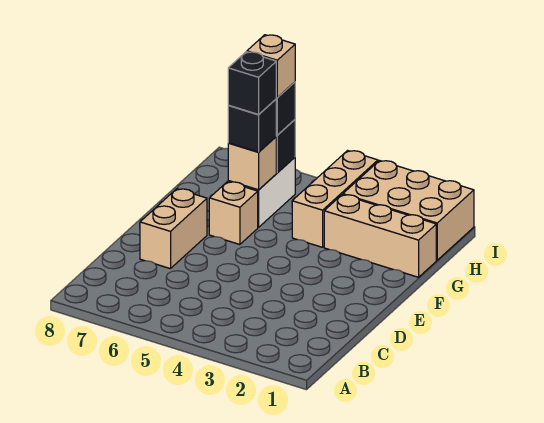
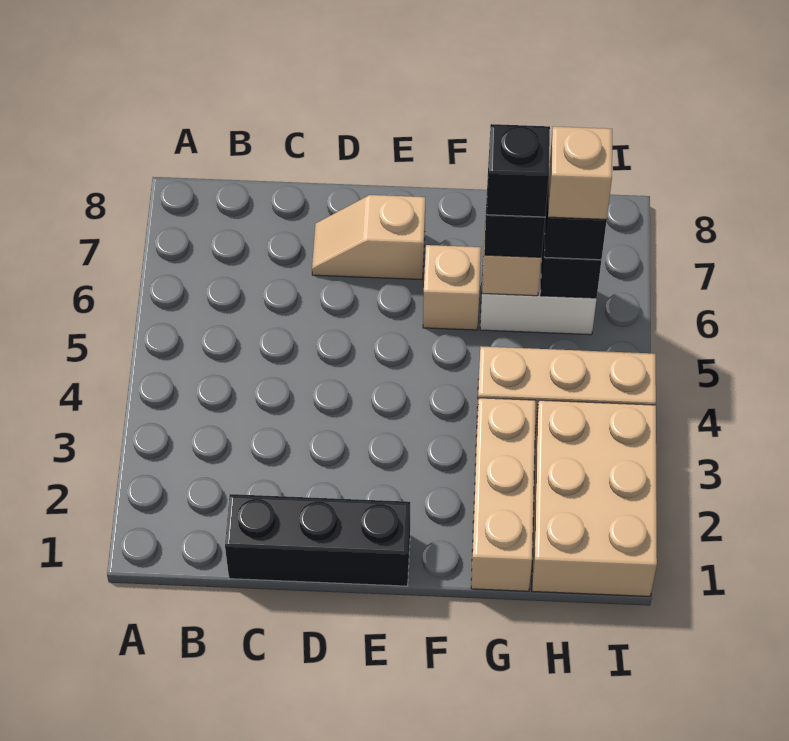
none -> black brick C1:E1 level 1
tan brick D7:E7 level 1 -> tan slope D7:E7 level 1 top E

